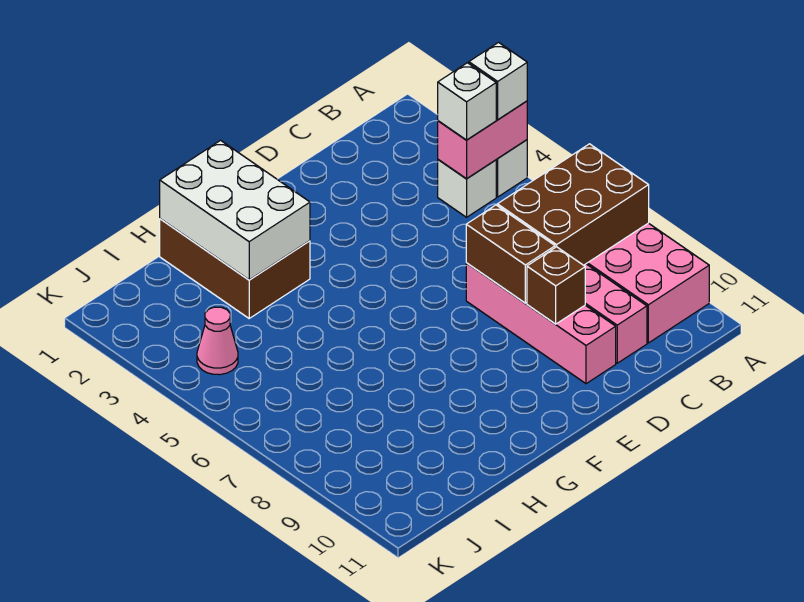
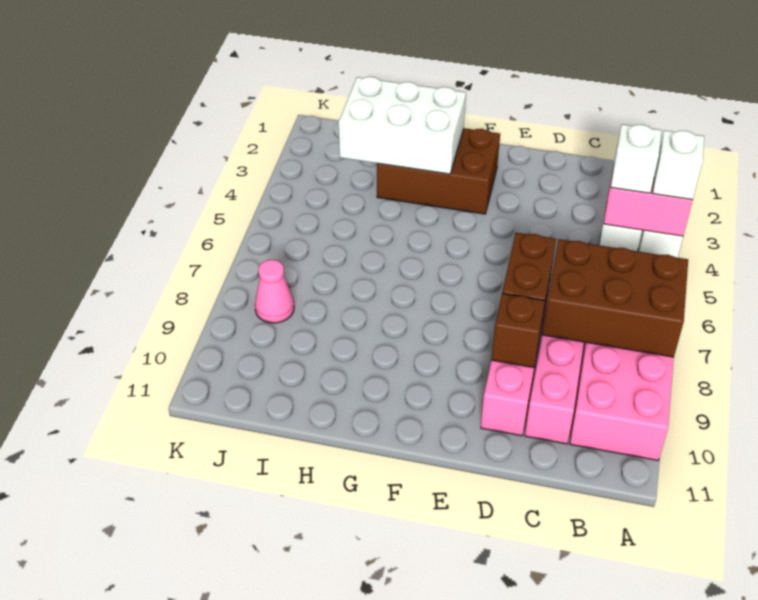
brown brick G1:H3 level 1 -> brown brick F2:H3 level 1
white brick G1:H3 level 2 -> white brick G2:I3 level 2
pink cone J4 level 1 -> pink cone J8 level 1

